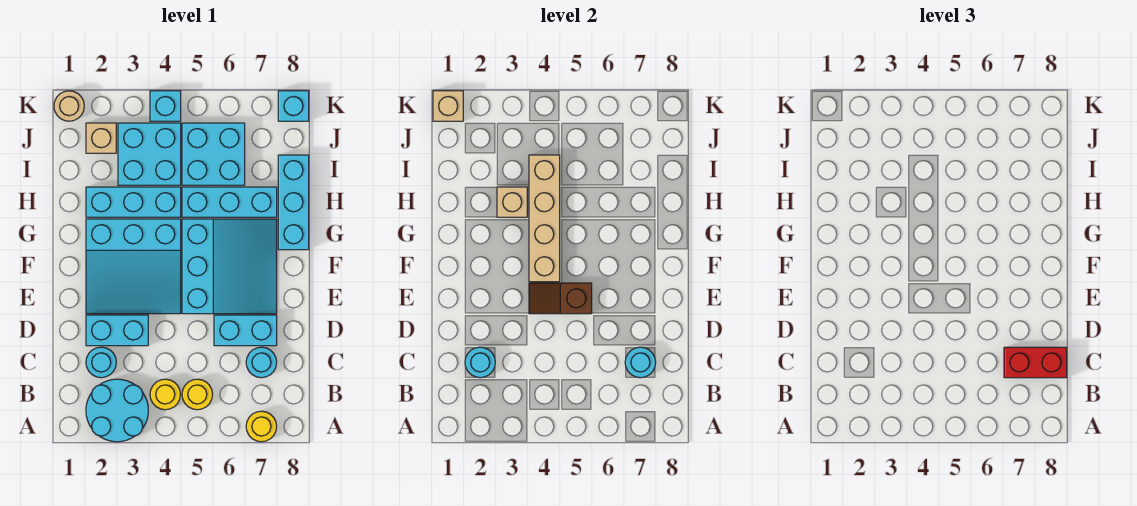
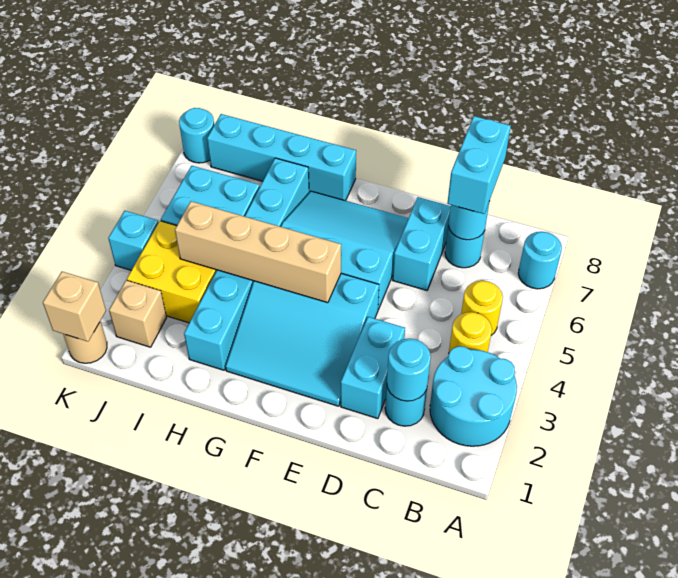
yellow round brick A7 level 1 -> cyan round brick A7 level 1
red brick C7:C8 level 3 -> cyan brick C7:C8 level 3
cyan slope E2:G4 level 1 top G -> cyan slope E2:G4 level 1 top 4
brown slope E4:E5 level 2 top 5 -> none
cyan brick G8:I8 level 1 -> cyan brick G8:J8 level 1
tan brick H3 level 2 -> none
cyan brick I3:J4 level 1 -> yellow brick I3:J4 level 1
cyan brick K8 level 1 -> cyan round brick K8 level 1

